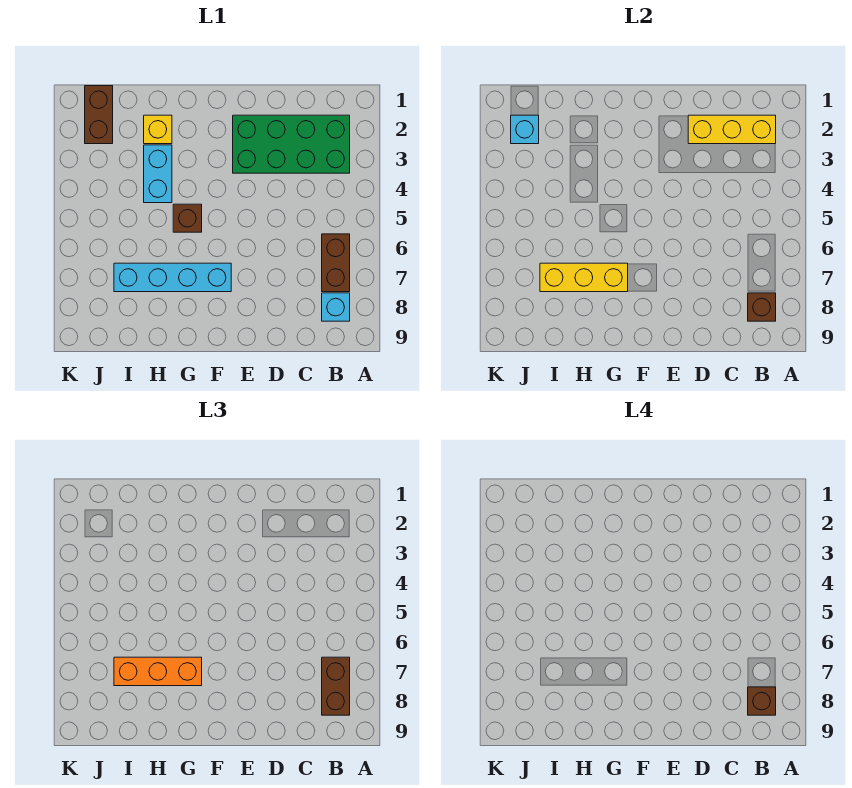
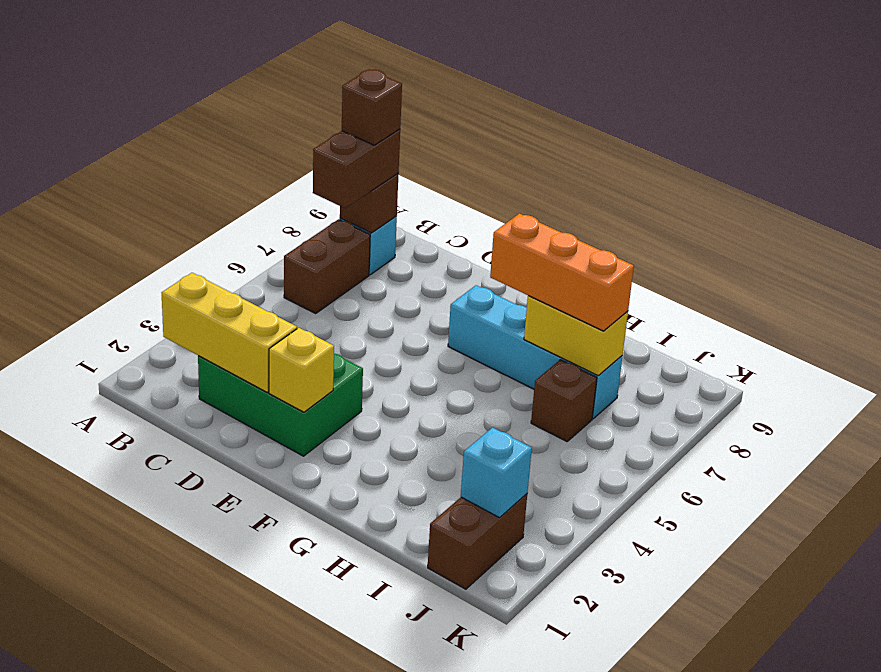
green brick B2:E3 level 1 -> green brick C2:E3 level 1
brown brick G5 level 1 -> brown brick I6 level 1
yellow brick G7:I7 level 2 -> yellow brick H7:I7 level 2
yellow brick H2 level 1 -> yellow brick E2 level 2
cyan brick H3:H4 level 1 -> none

